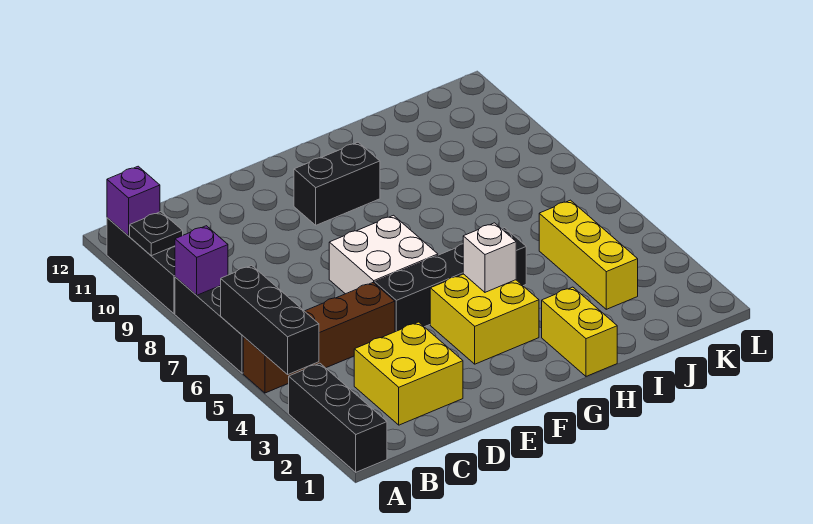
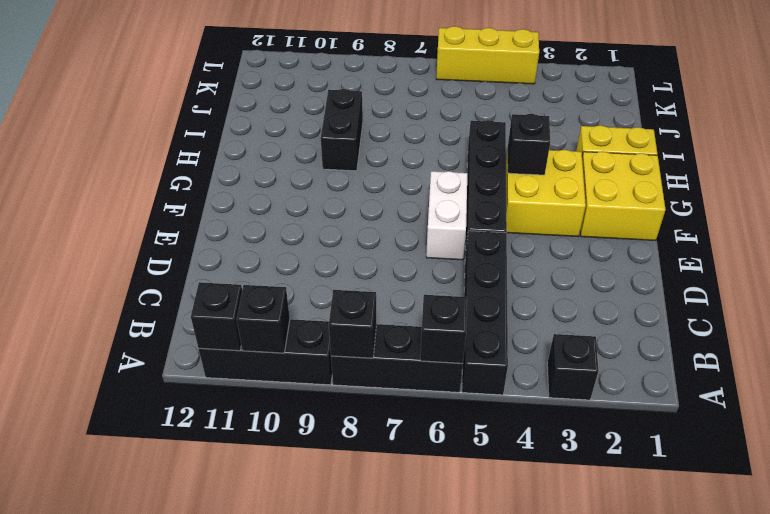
black brick A1:A3 level 1 -> black brick A3 level 1
black brick A4:A6 level 2 -> black brick A6 level 2
brown brick A5:D5 level 1 -> black brick A5:D5 level 1
purple brick A8 level 2 -> black brick A8 level 2
black plate A10 level 2 -> black brick A10 level 2
purple brick A11 level 2 -> black brick A11 level 2
yellow brick C2:D3 level 1 -> yellow brick F1:G2 level 1
white brick E6:F7 level 1 -> white brick E6:F6 level 1
black brick F10:G10 level 1 -> black brick H9:I9 level 1
white brick G4 level 2 -> black brick G4 level 2
yellow brick J3:J5 level 1 -> yellow brick L4:L6 level 1

